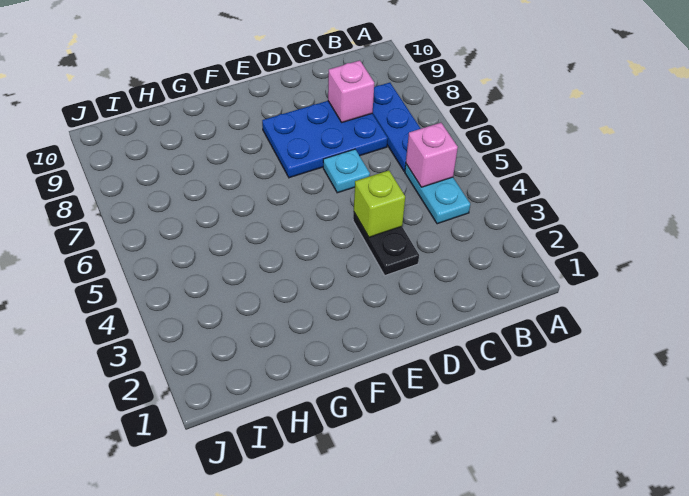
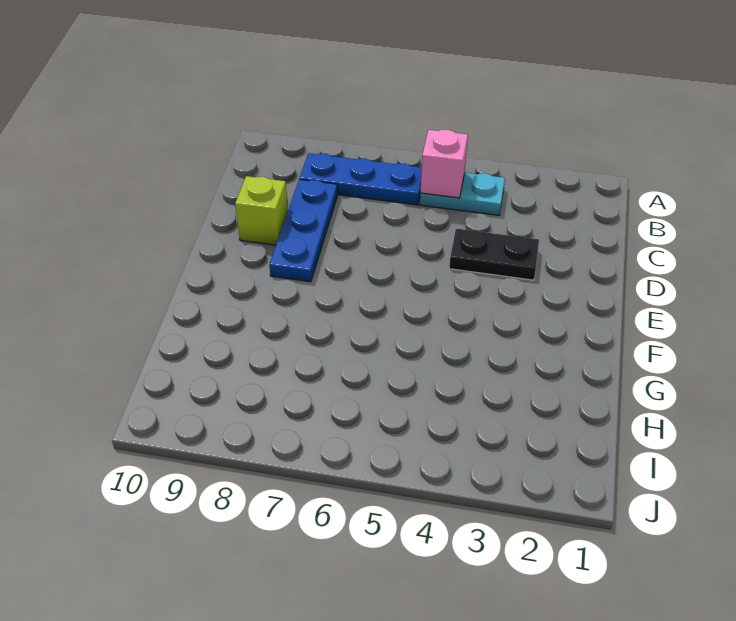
blue plate C7:E8 level 1 -> blue plate C8:E8 level 1
pink brick C8 level 2 -> none
lime brick D4 level 2 -> lime brick D9 level 1
cyan plate D6 level 1 -> none

